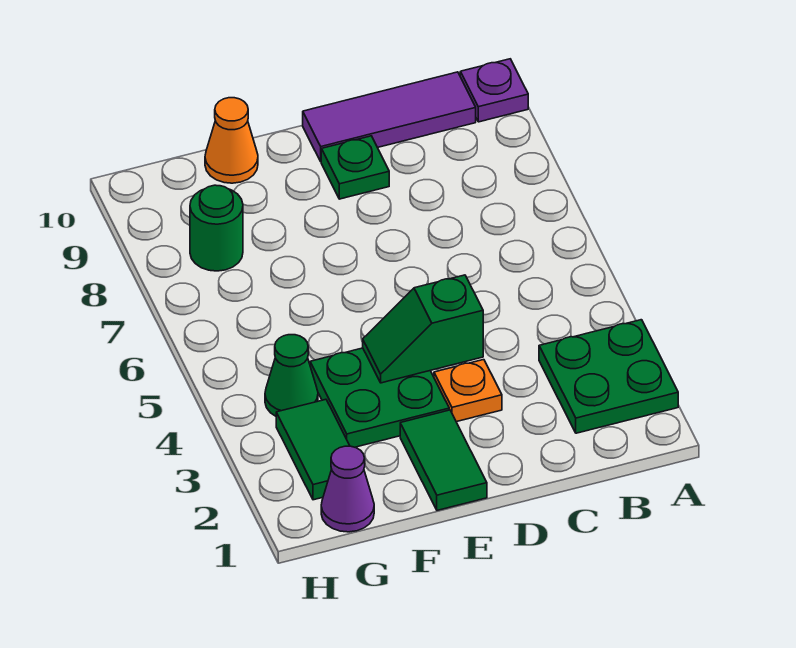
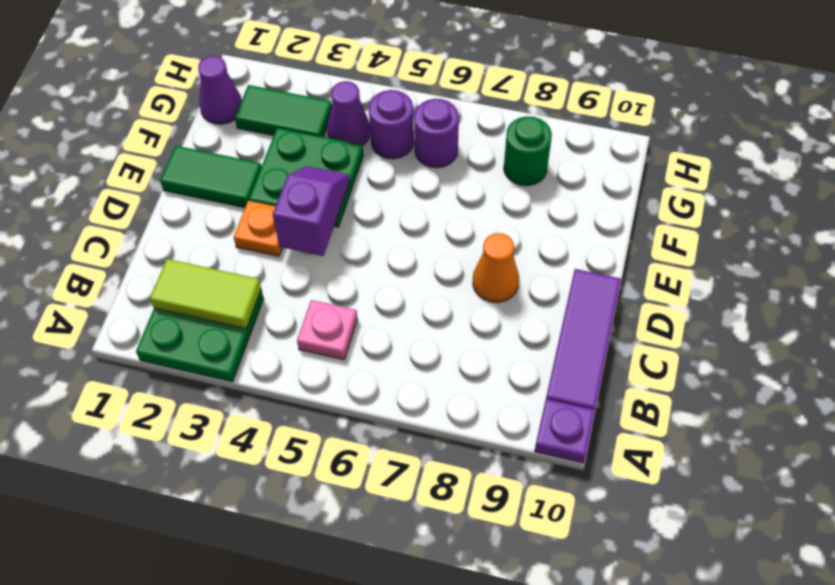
none -> lime tile B2:B3 level 2
none -> pink plate B5 level 1
green slope D4:E4 level 2 top D -> purple slope D4:E4 level 2 top D
green plate D9 level 1 -> none
orange cone F10 level 1 -> orange cone D8 level 1
green cone G4 level 1 -> purple cone G4 level 1
none -> purple round brick G5 level 1
none -> purple round brick G6 level 1

